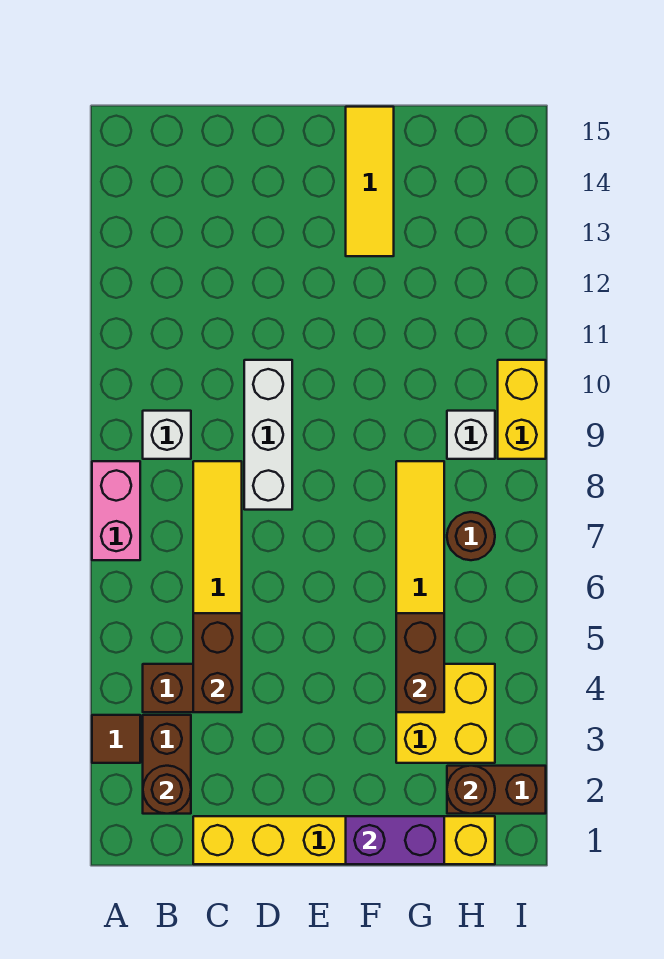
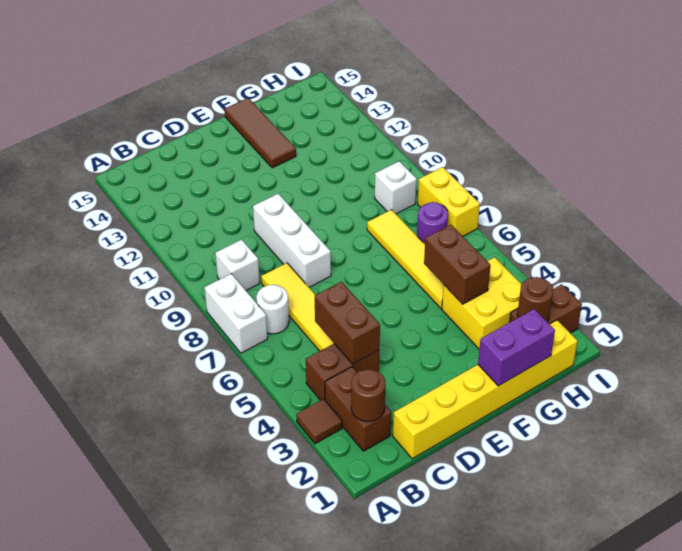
pink brick A7:A8 level 1 -> white brick A7:A8 level 1
none -> white round brick B7 level 1
yellow tile F13:F15 level 1 -> brown tile F13:F15 level 1
brown round brick H7 level 1 -> purple round brick H7 level 1
yellow brick I9:I10 level 1 -> yellow brick I7:I8 level 1

